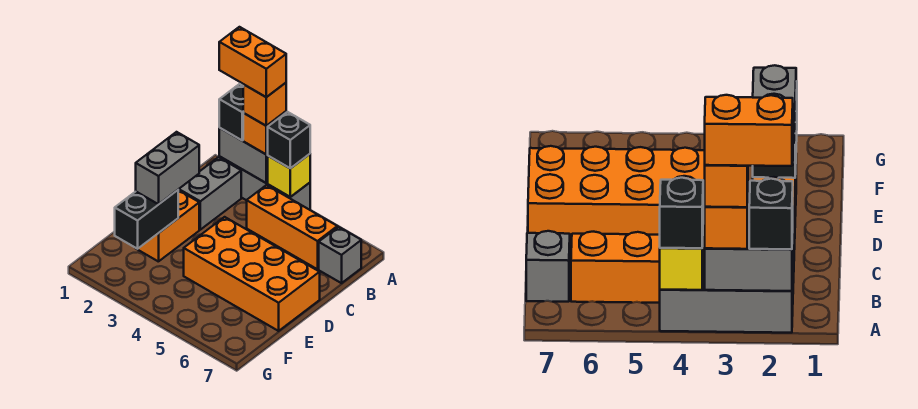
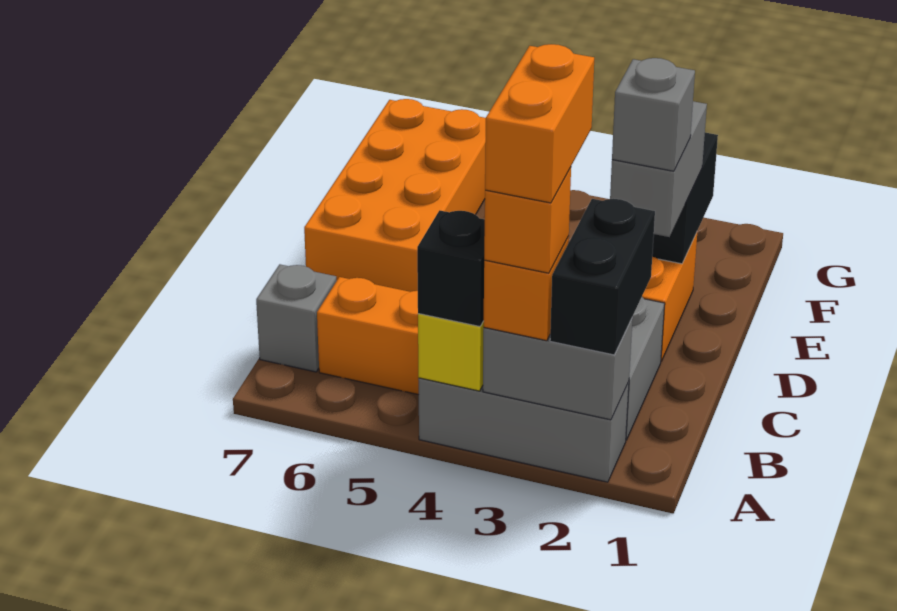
black brick A2 level 3 -> black brick A2:B2 level 3
orange brick A2:A3 level 5 -> orange brick A3:B3 level 5
none -> grey brick D2 level 4
orange brick D4:E7 level 1 -> orange brick D6:G7 level 1

